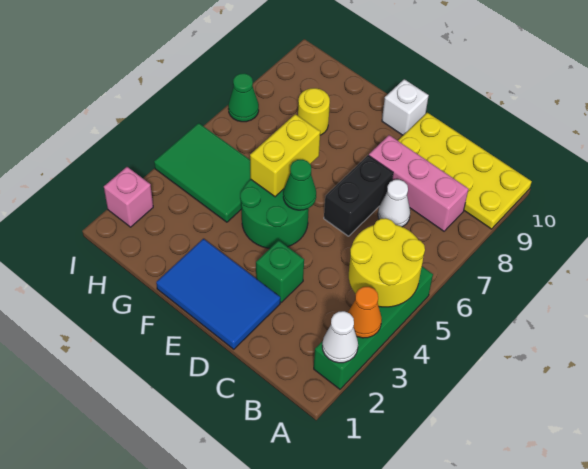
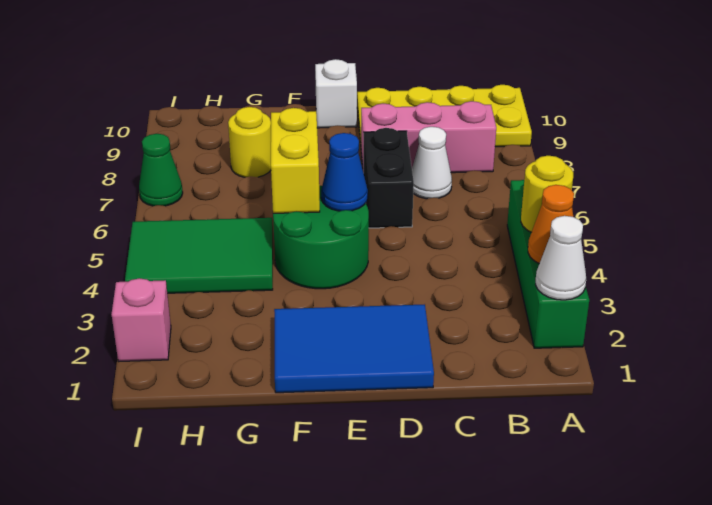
yellow round brick A4:B5 level 2 -> yellow round brick A4 level 2
green brick D3 level 1 -> none
green cone E5 level 2 -> blue cone E5 level 2

